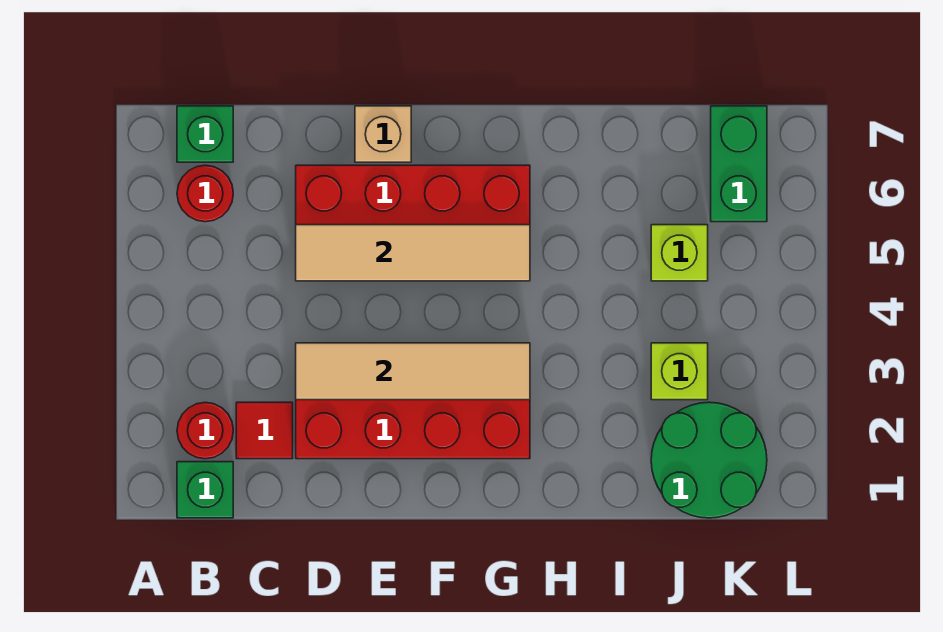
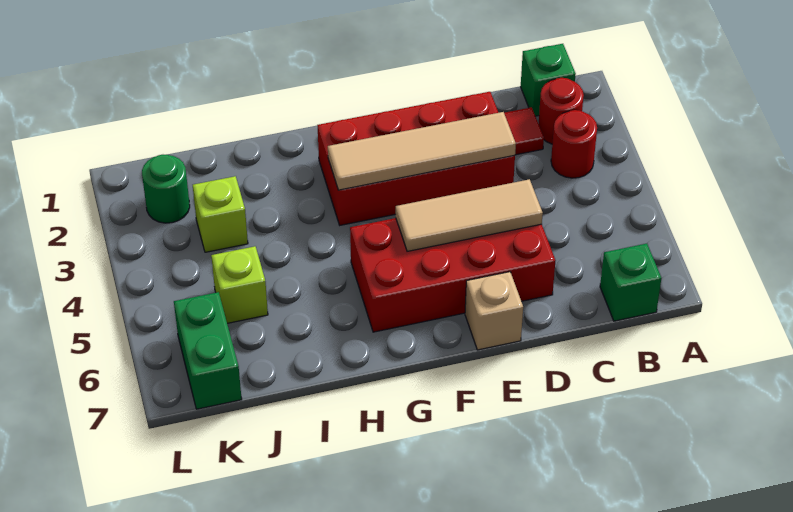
red round brick B6 level 1 -> red round brick B3 level 1
tan tile D5:G5 level 2 -> tan tile D5:F5 level 2
green round brick J1:K2 level 1 -> green round brick K2 level 1

